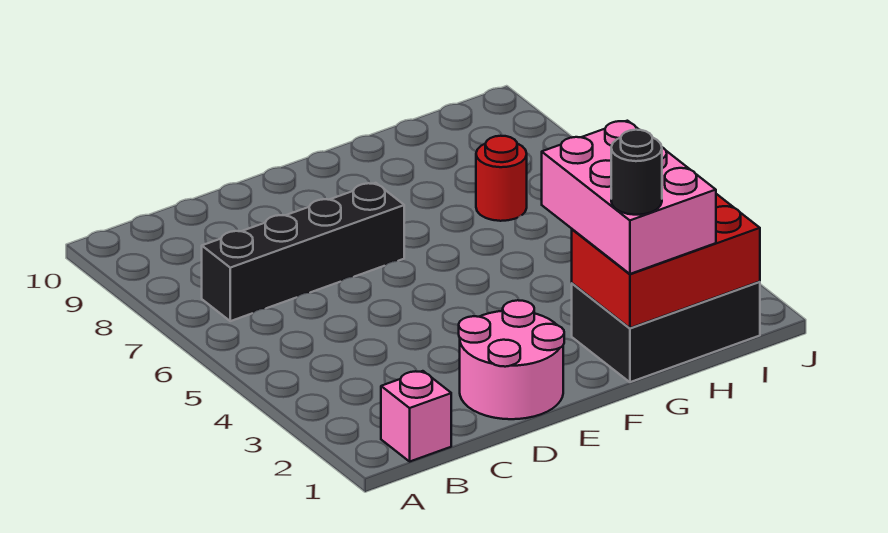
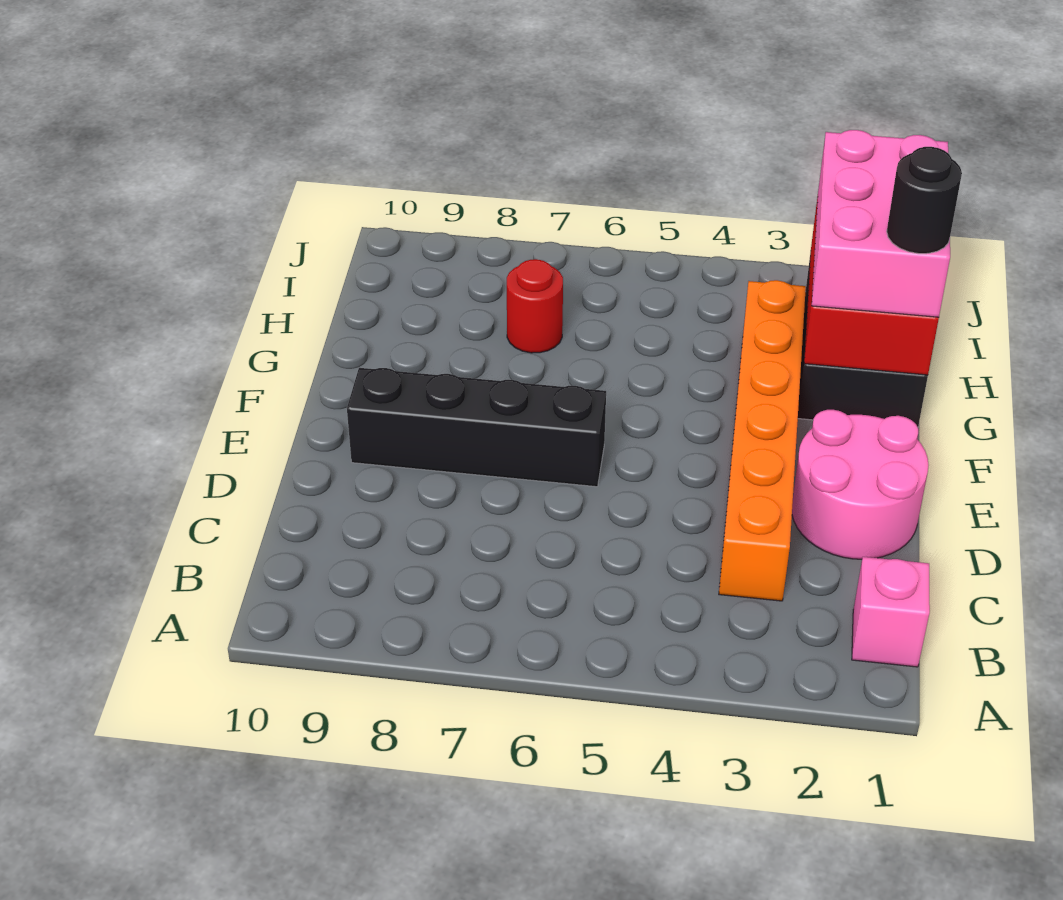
black brick B7:E7 level 1 -> black brick E6:E9 level 1
none -> orange brick C3:H3 level 1
pink brick G1:H3 level 3 -> pink brick G1:I2 level 3

